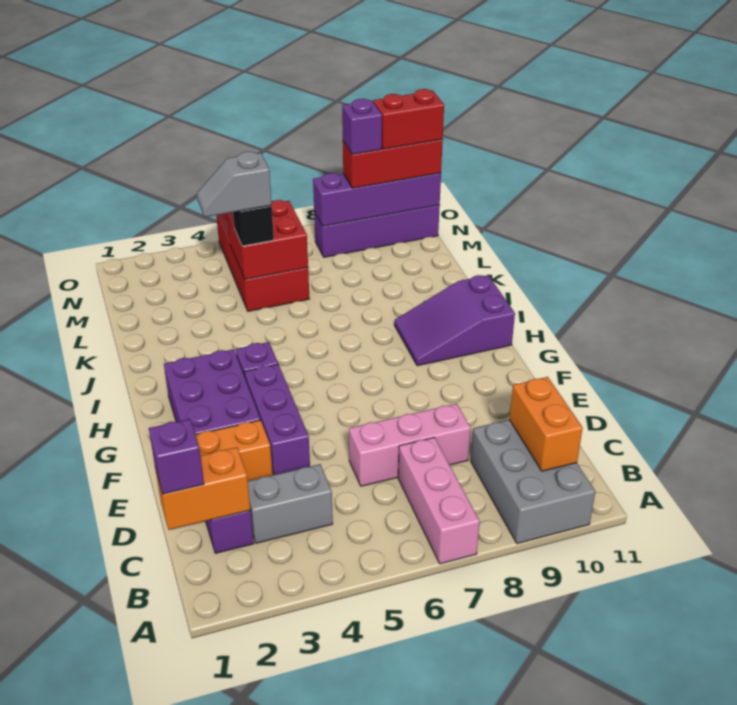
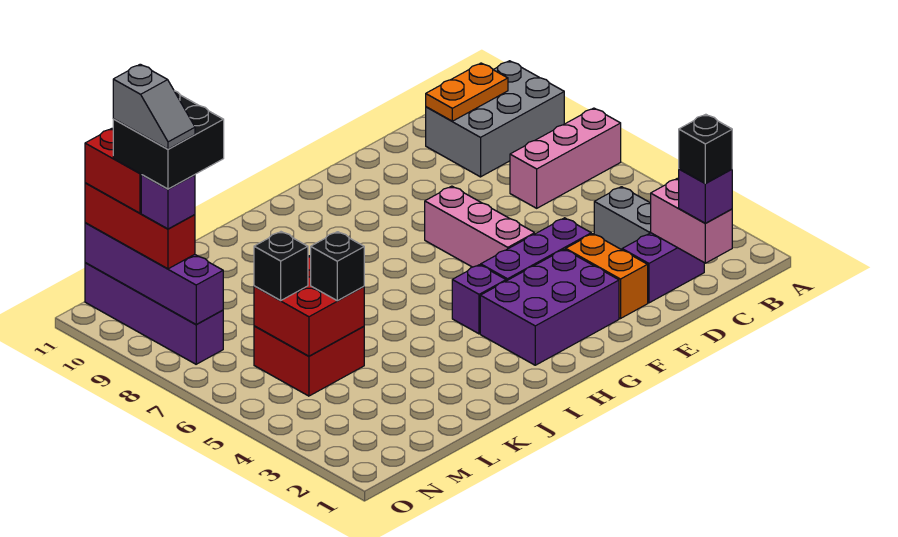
orange brick B10:C10 level 2 -> orange plate B10:C10 level 2
orange brick C1:C2 level 2 -> pink brick C1:C2 level 2
none -> black brick C1 level 4
pink brick D6:D8 level 1 -> pink brick F5:F7 level 1
purple slope H9:I11 level 1 top 11 -> none
grey slope L4:L5 level 4 top 5 -> grey slope N9:N10 level 6 top 10
red brick L5:O6 level 1 -> red brick L5:M6 level 1
none -> black brick M6 level 3
none -> black brick M9:N10 level 5

